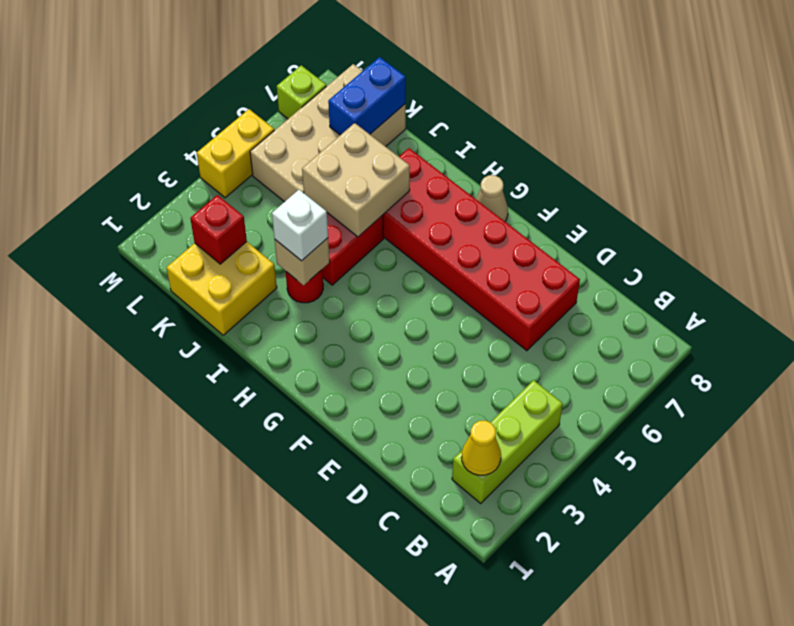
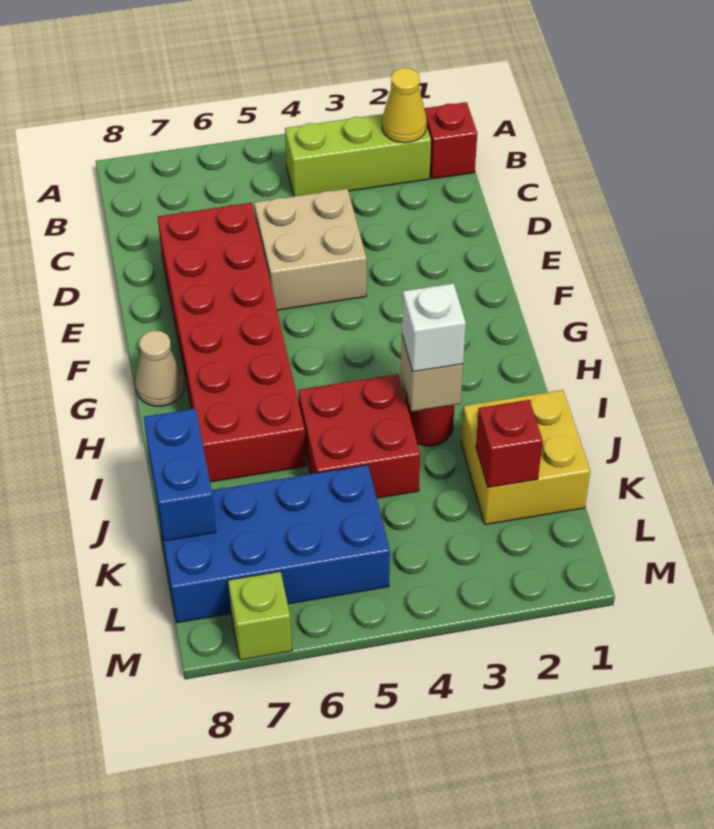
none -> red brick B1 level 1
tan brick I5:J6 level 2 -> tan brick D4:E5 level 1
tan brick K5:L8 level 1 -> blue brick K5:L8 level 1
blue brick K7:K8 level 2 -> blue brick J8:K8 level 2
yellow brick M4:M5 level 1 -> none

